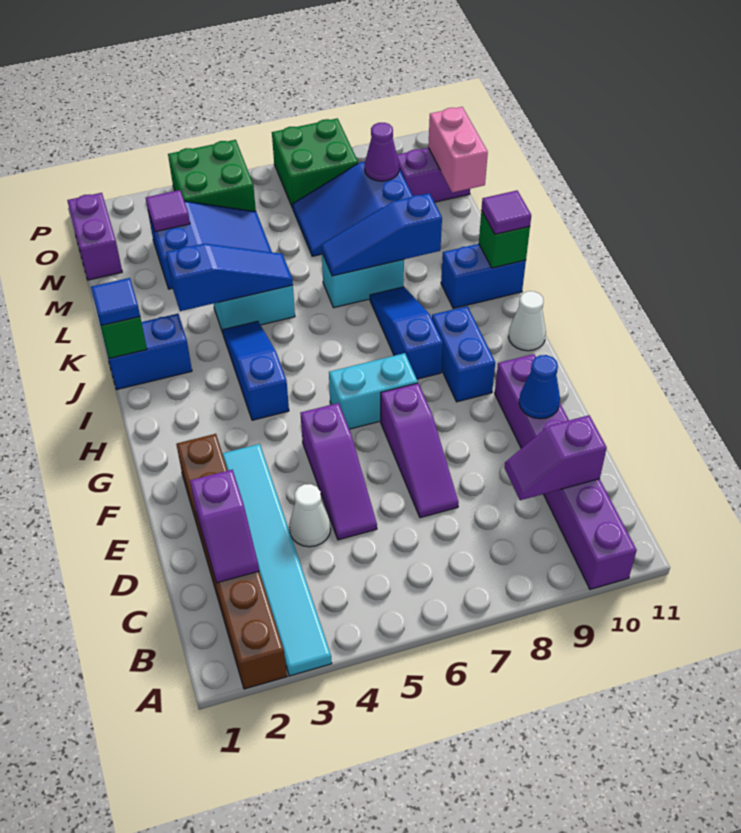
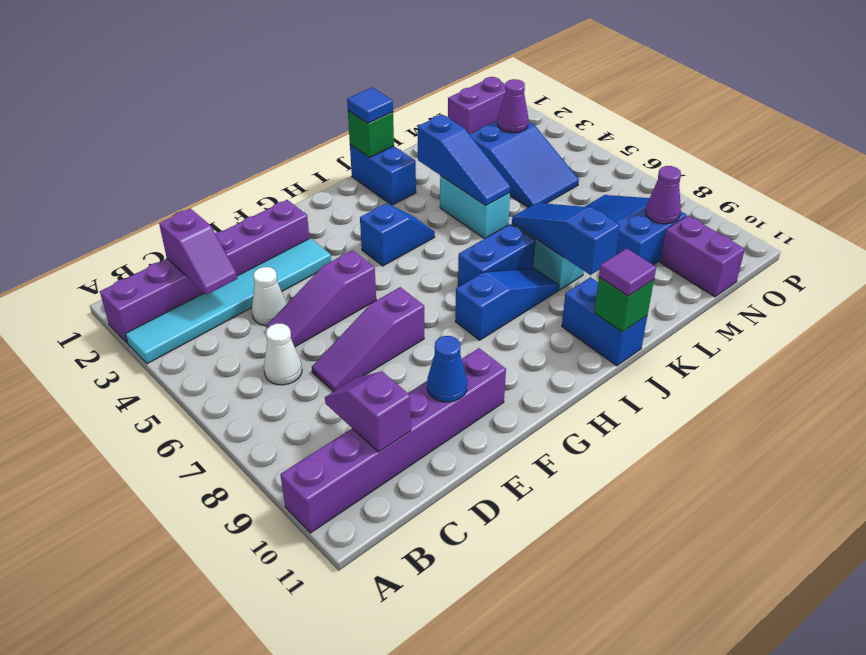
brown brick A2:F2 level 1 -> purple brick A2:F2 level 1
purple slope C2:D2 level 2 top D -> purple slope C2:C3 level 2 top 2
cyan brick G6:G7 level 1 -> none
blue brick G9:H9 level 1 -> blue brick I7:J7 level 1
blue slope H4:J4 level 1 top H -> blue slope H4:I4 level 1 top H
white cone H11 level 1 -> white cone C6 level 1
pink brick M11:N11 level 2 -> none
purple tile N3 level 2 -> purple cone N3 level 2
green brick O4:P5 level 1 -> none
green brick O7:P8 level 1 -> none

